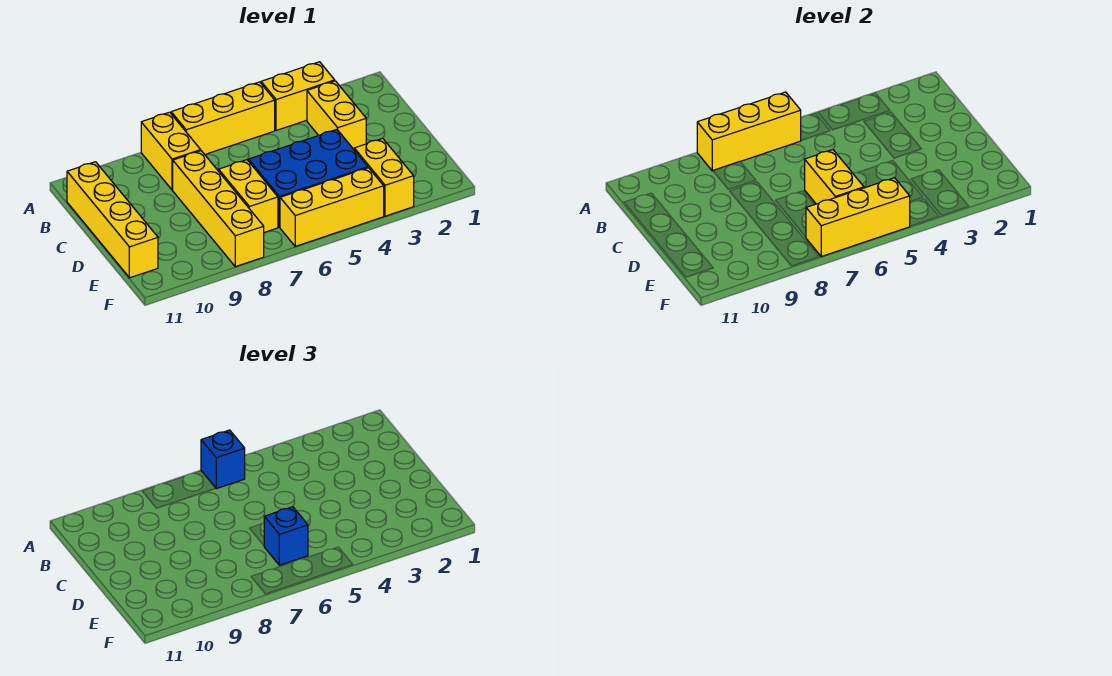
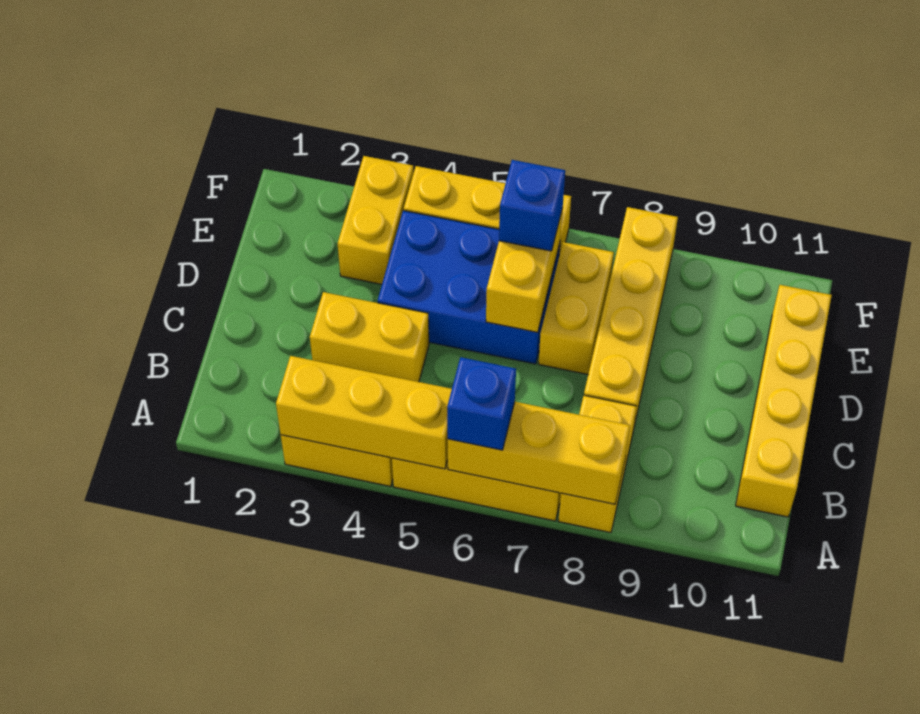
yellow brick B3:C3 level 1 -> yellow brick C3:C4 level 1
yellow brick F5:F7 level 2 -> yellow brick A3:A5 level 2

